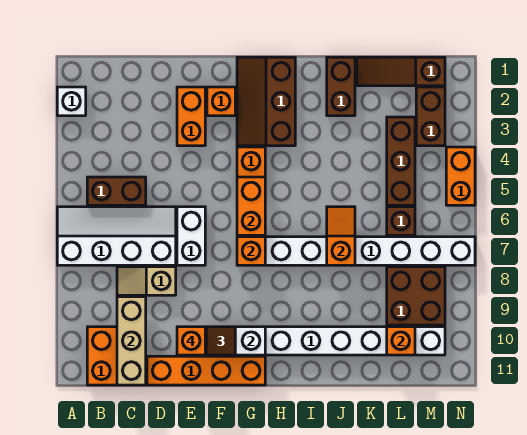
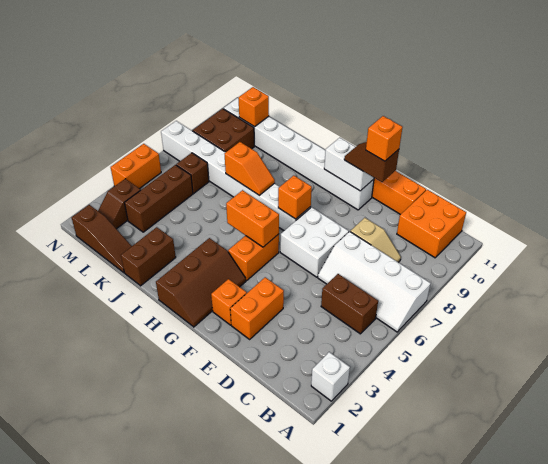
tan brick C9:C11 level 2 -> none
white brick E6:E7 level 1 -> white brick E6:F7 level 1
orange brick G5:G6 level 2 -> orange brick G5:H5 level 2
orange slope J6:J7 level 2 top 7 -> orange slope I7:J7 level 2 top J
brown brick M2:M3 level 1 -> brown slope M2:M3 level 1 top 3

